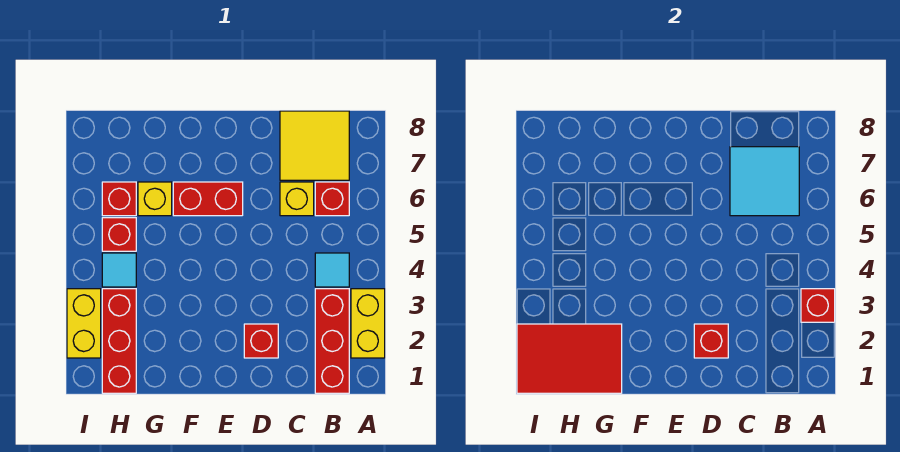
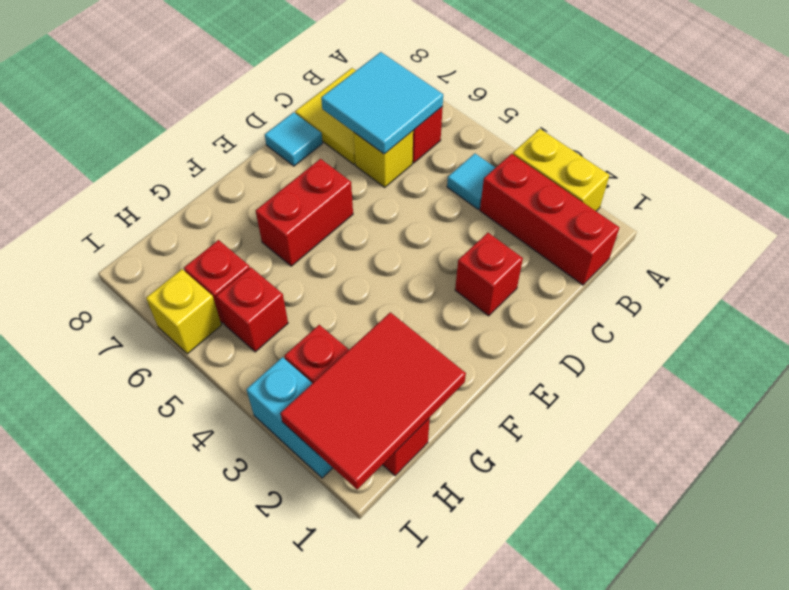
red brick A3 level 2 -> none
red brick D2 level 2 -> none
yellow brick G6 level 1 -> yellow brick I6 level 1
cyan tile H4 level 1 -> cyan tile D8 level 1
yellow brick I2:I3 level 1 -> cyan brick I2:I3 level 1

